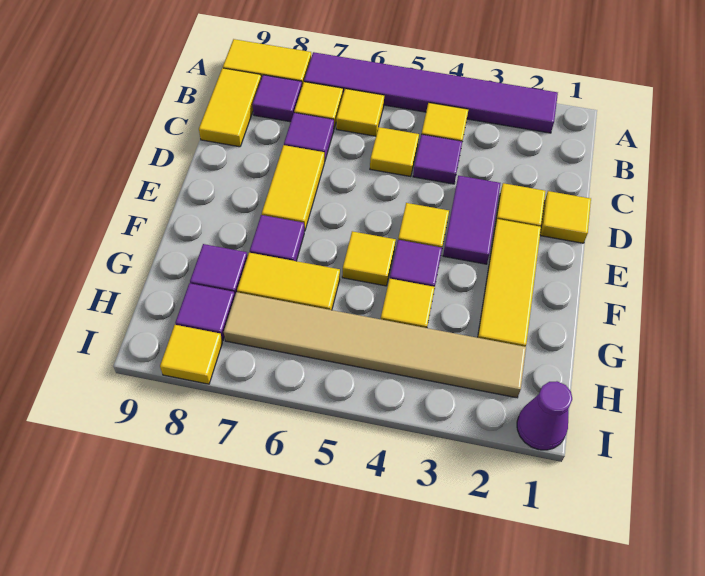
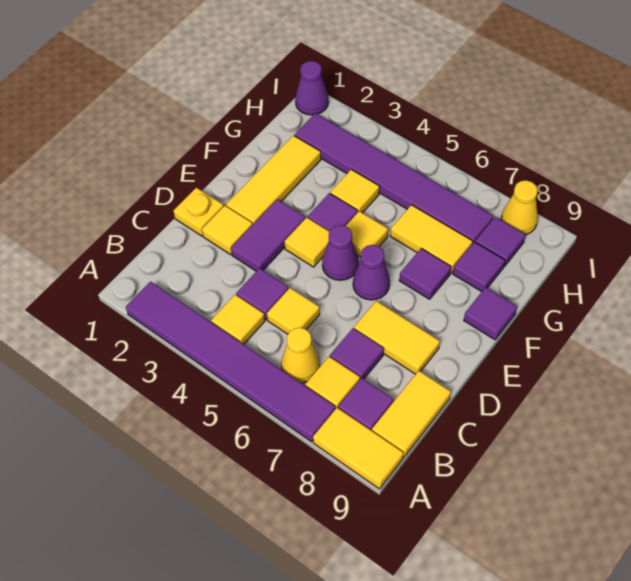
yellow tile B6 level 1 -> yellow cone B6 level 1
yellow tile D1 level 1 -> yellow plate D1 level 1
yellow tile D7:E7 level 1 -> yellow tile D7:D8 level 1
none -> purple cone E5 level 1
none -> purple cone E6 level 1
none -> purple tile F9 level 1
tan tile H2:H7 level 1 -> purple tile H2:H7 level 1
yellow tile I8 level 1 -> yellow cone I8 level 1

